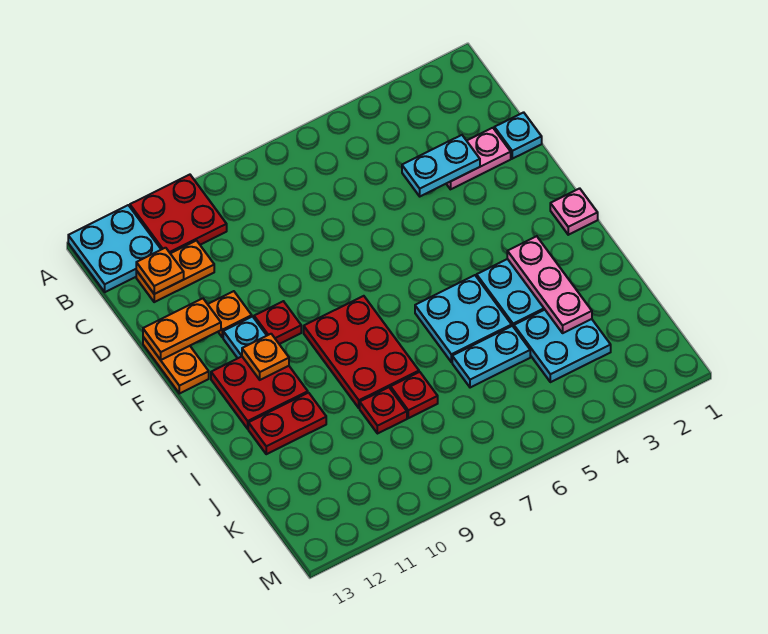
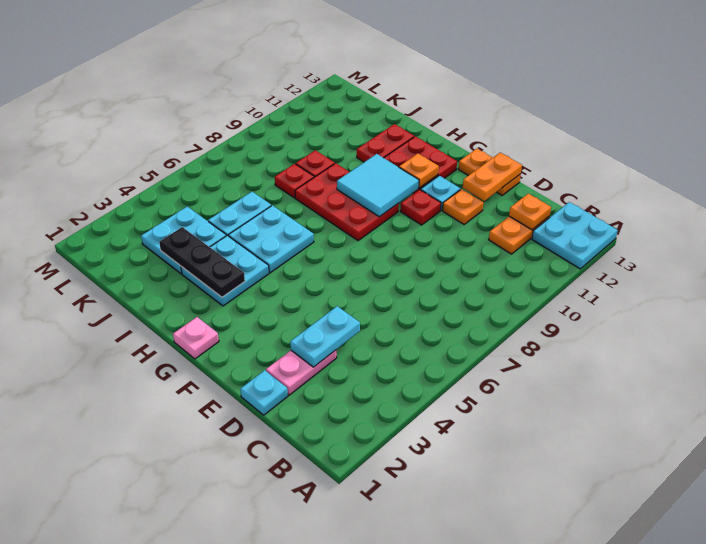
red plate A10:B11 level 1 -> none
none -> cyan tile G9:H10 level 2
pink plate H3:J3 level 2 -> black plate H3:J3 level 2

